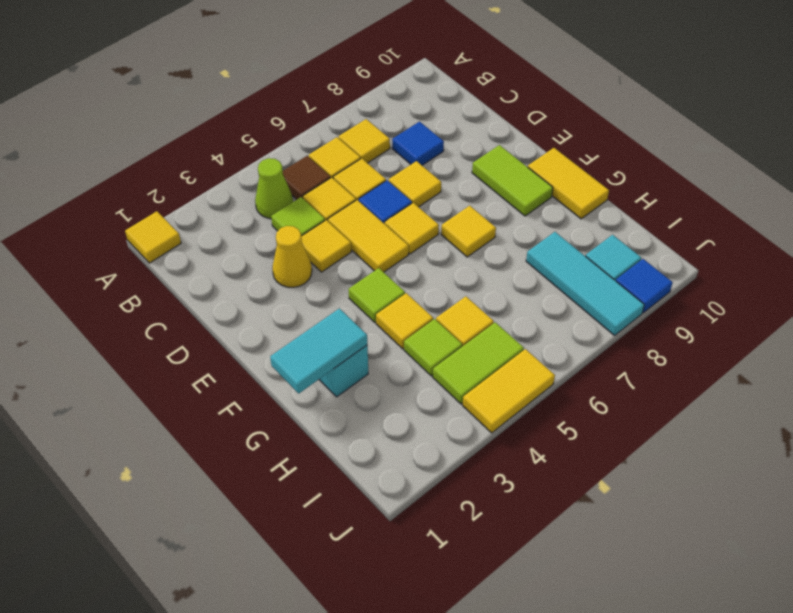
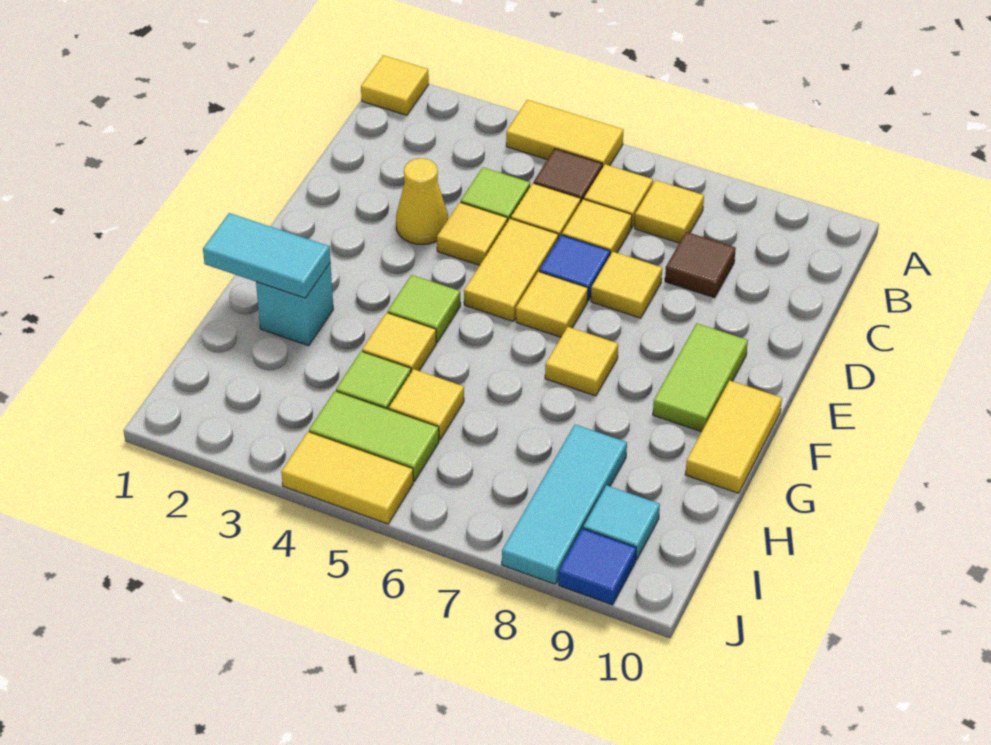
none -> yellow tile A4:A5 level 1
lime cone B4 level 1 -> none
blue tile C8 level 1 -> brown tile C8 level 1

